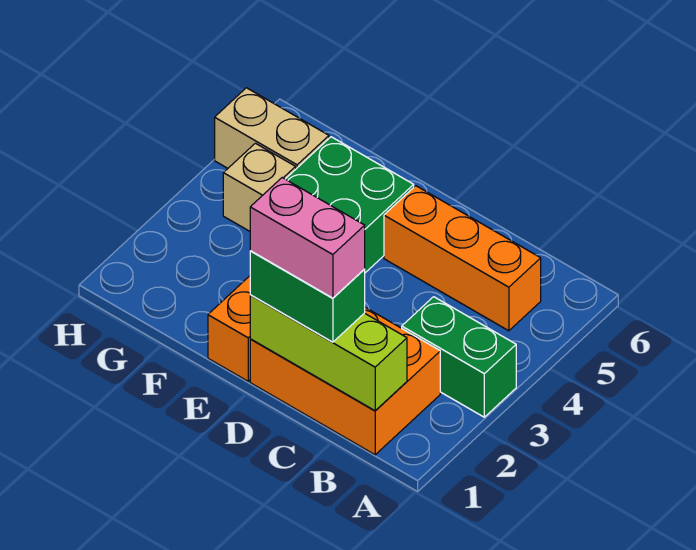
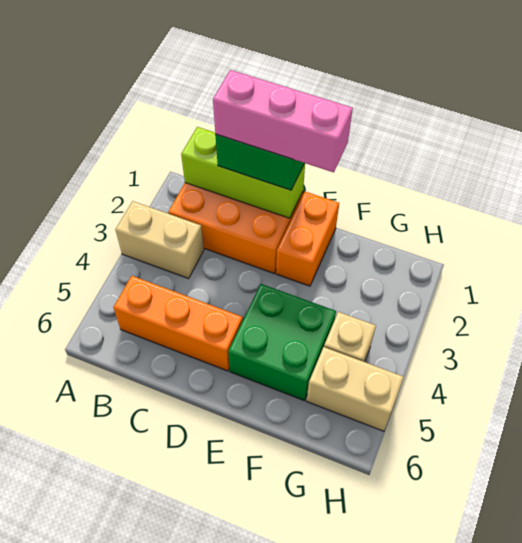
green brick A3:B3 level 1 -> tan brick A3:B3 level 1
pink brick C1:D1 level 4 -> pink brick C1:E1 level 4

